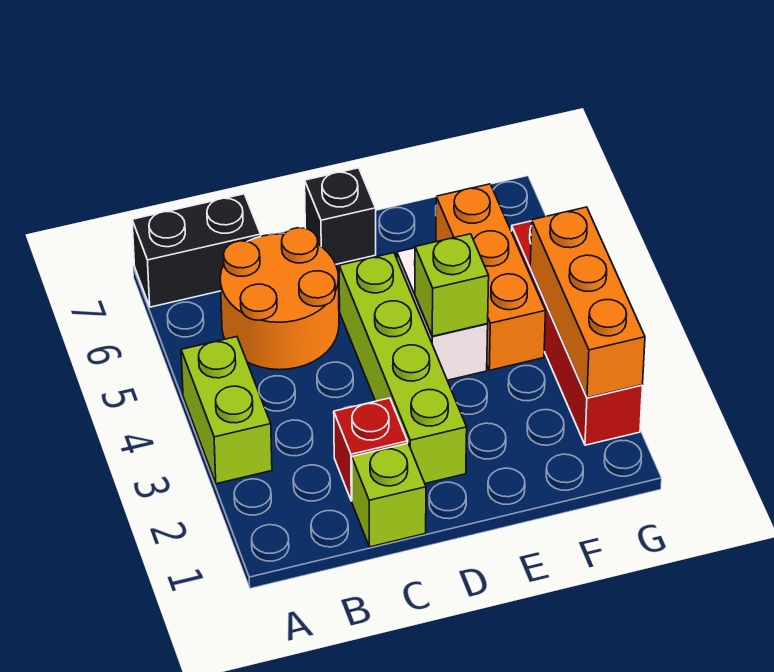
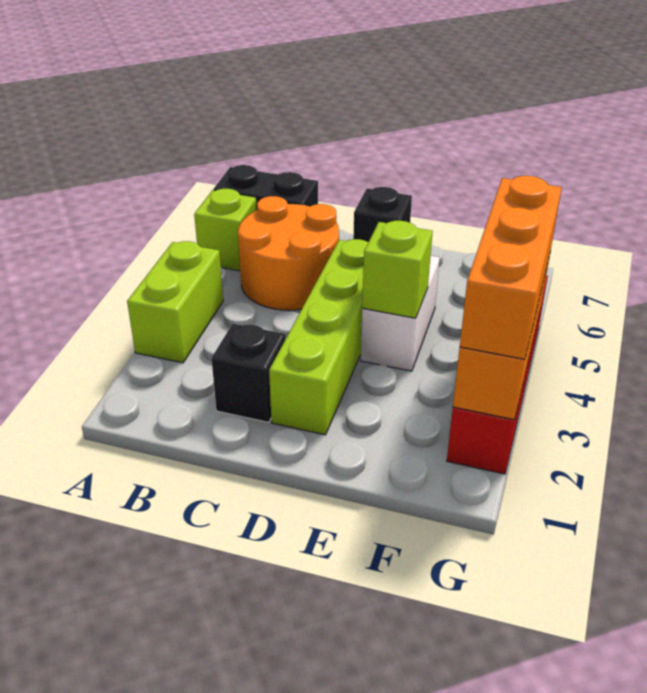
lime brick C1 level 1 -> lime brick A6 level 1
red brick C2 level 1 -> black brick C2 level 1
orange brick F4:F6 level 1 -> orange brick G2:G4 level 3

